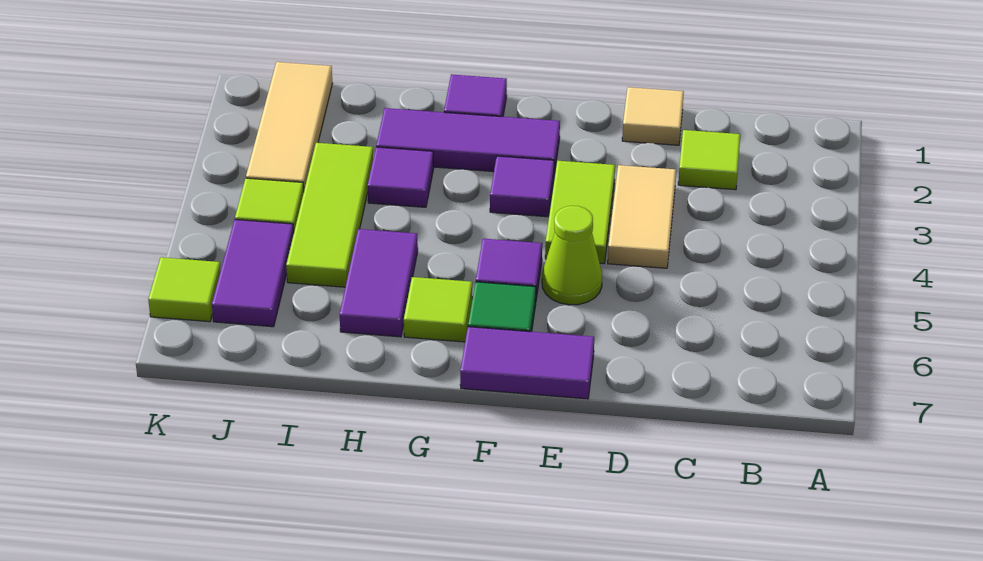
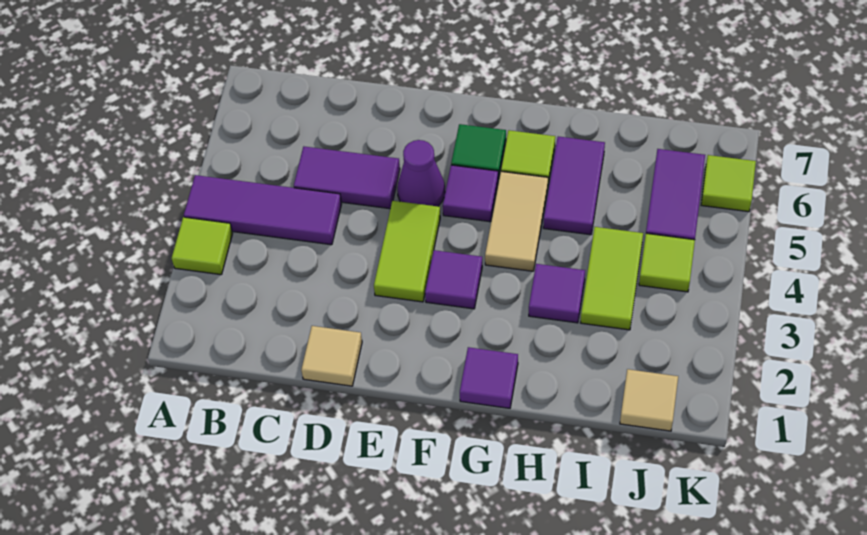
lime tile C2 level 1 -> lime tile A3 level 1
tan tile D3:D4 level 1 -> tan tile G4:G5 level 1
lime cone E5 level 1 -> purple cone E5 level 1
purple tile E7:F7 level 1 -> purple tile C5:D5 level 1
purple tile F2:H2 level 1 -> purple tile A4:C4 level 1
lime tile I3:I5 level 1 -> lime tile I3:I4 level 1
tan tile J1:J3 level 1 -> tan tile J1 level 1

